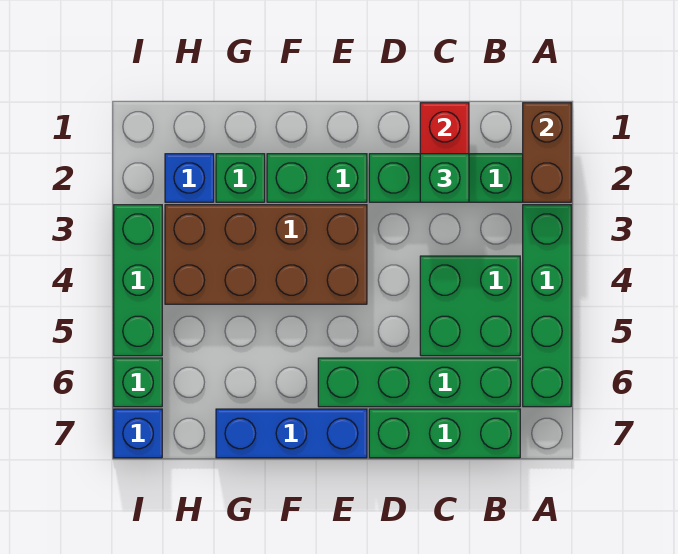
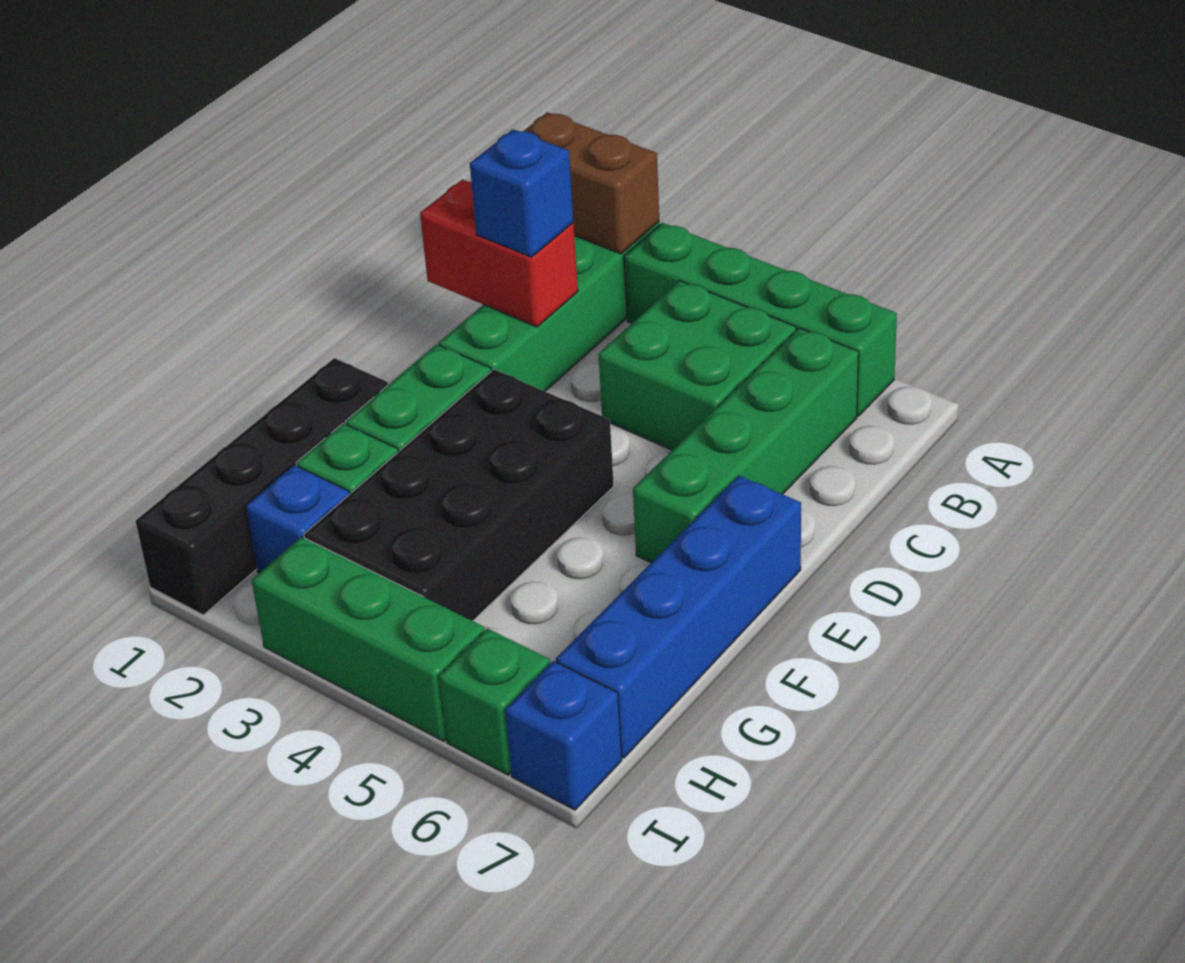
green brick B7:D7 level 1 -> none
green brick C2 level 3 -> blue brick C2 level 3
brown brick E3:H4 level 1 -> black brick E3:H4 level 1
blue brick E7:G7 level 1 -> blue brick E7:H7 level 1
none -> black brick F1:I1 level 1

